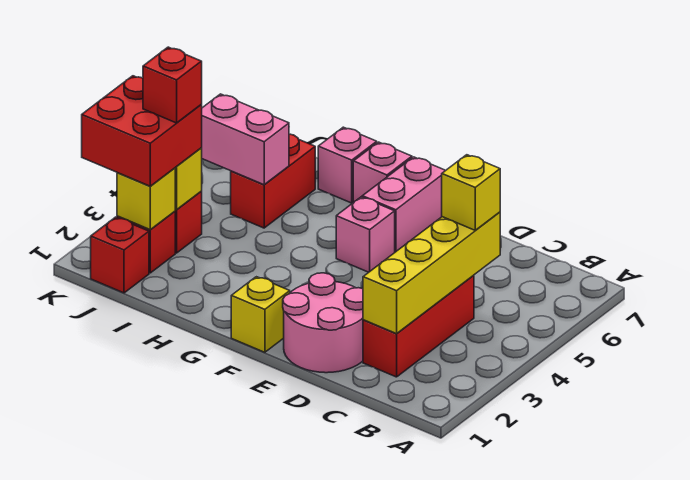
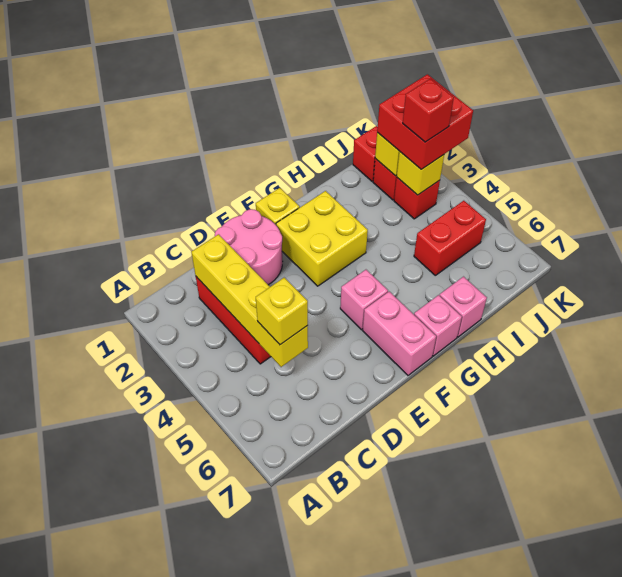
none -> yellow brick F2:G3 level 1
red brick I5:I6 level 1 -> red brick I5:J5 level 1
pink brick I5:J5 level 2 -> none

